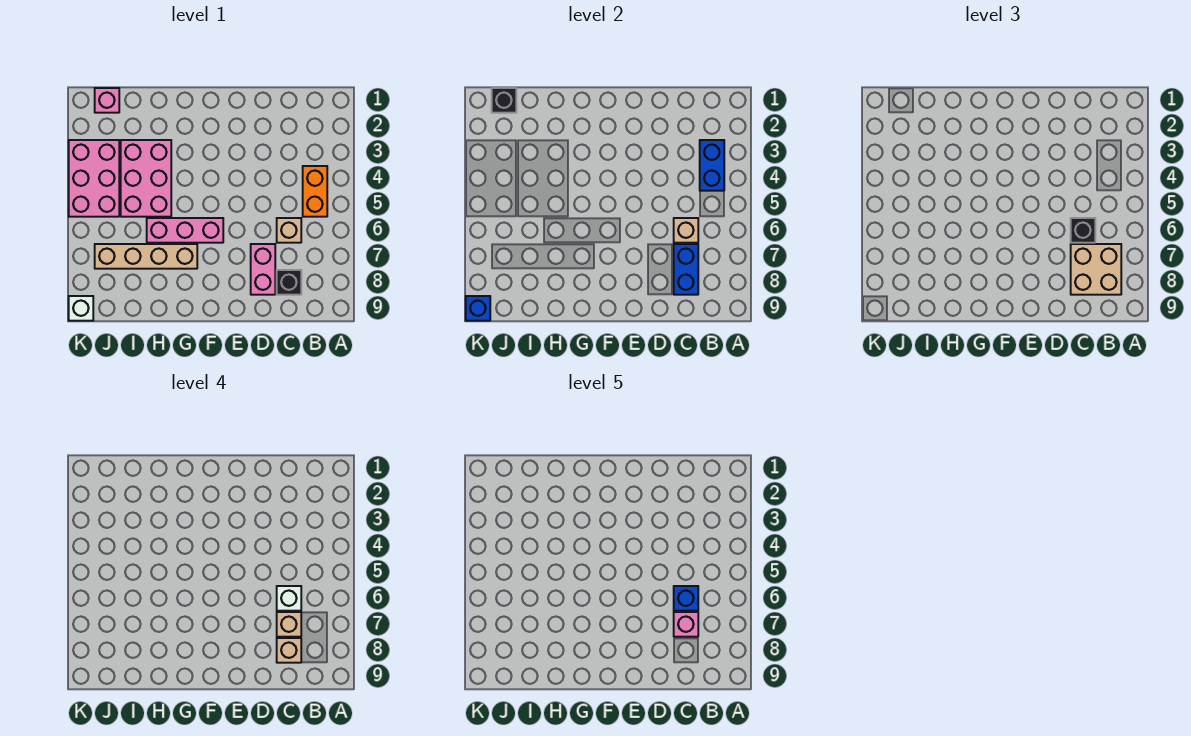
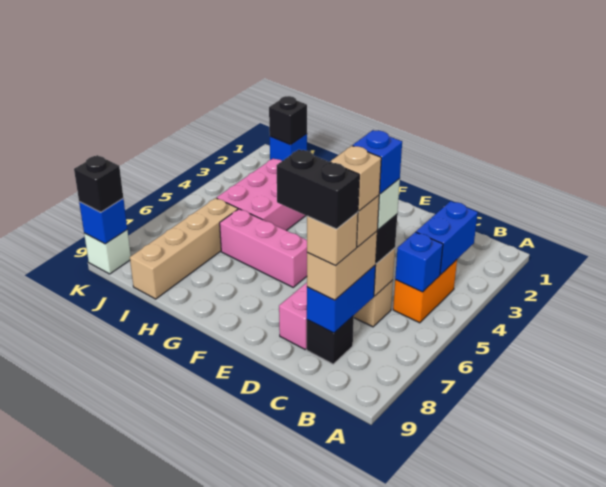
none -> blue brick B5 level 2
tan brick B7:C8 level 3 -> tan brick C7:C8 level 3
pink brick C7 level 5 -> tan brick C7 level 5
none -> black brick C8:D8 level 5
tan brick G7:J7 level 1 -> tan brick I6:I9 level 1
pink brick J1 level 1 -> blue brick J1 level 1
pink brick J3:K5 level 1 -> none
none -> black brick K9 level 3

